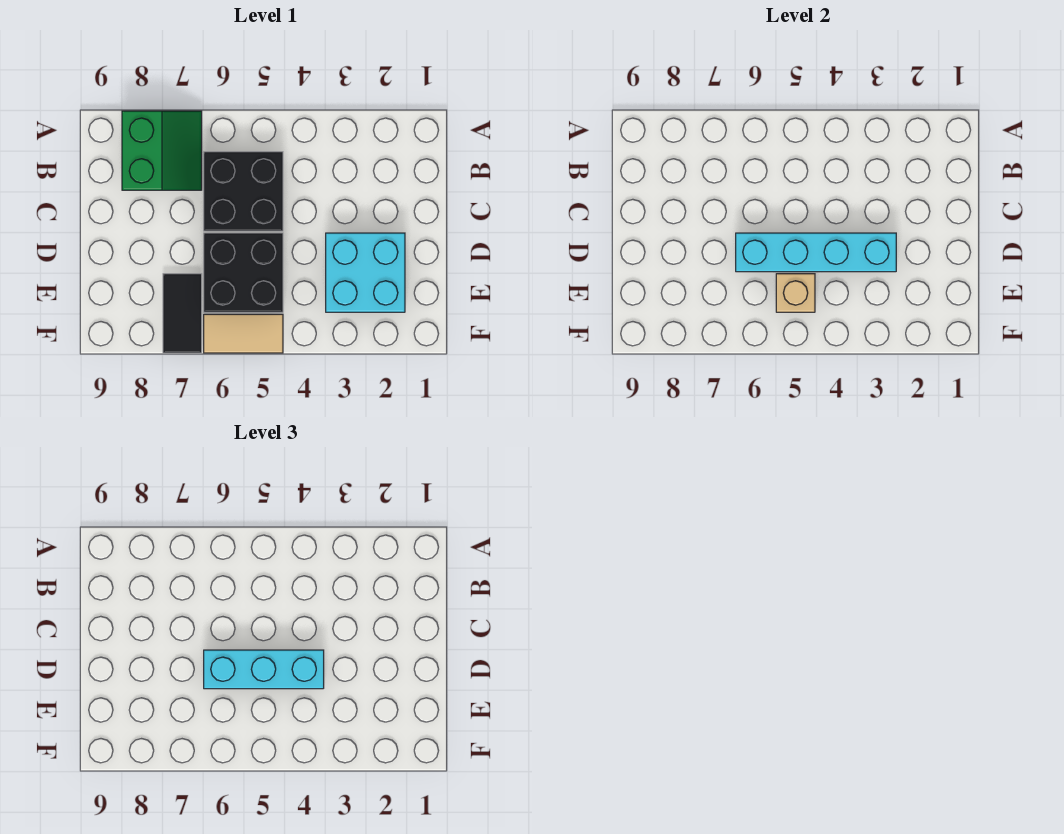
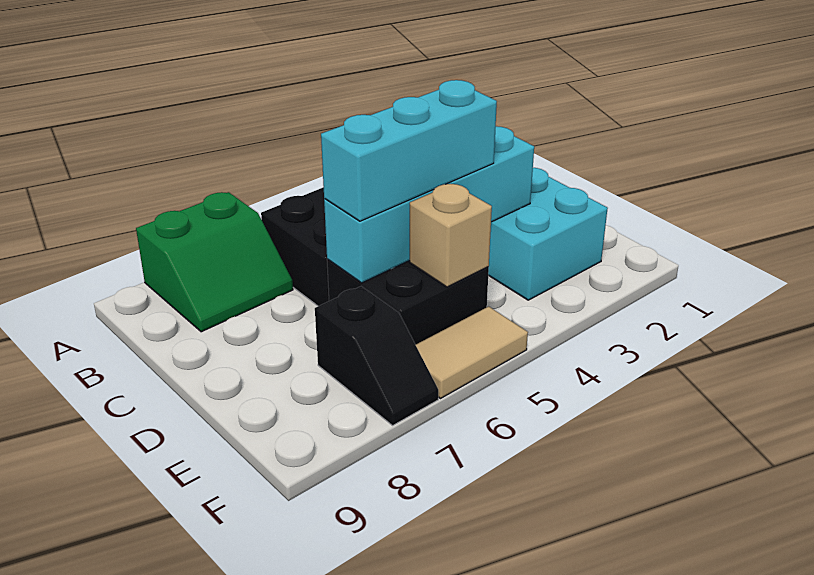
green slope A7:B8 level 1 top 8 -> green slope A7:B8 level 1 top A
black tile E7:F7 level 1 -> black slope E7:F7 level 1 top E

